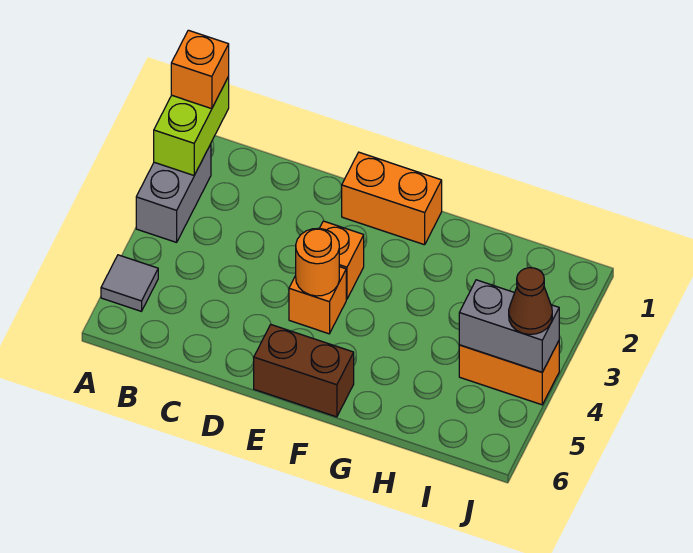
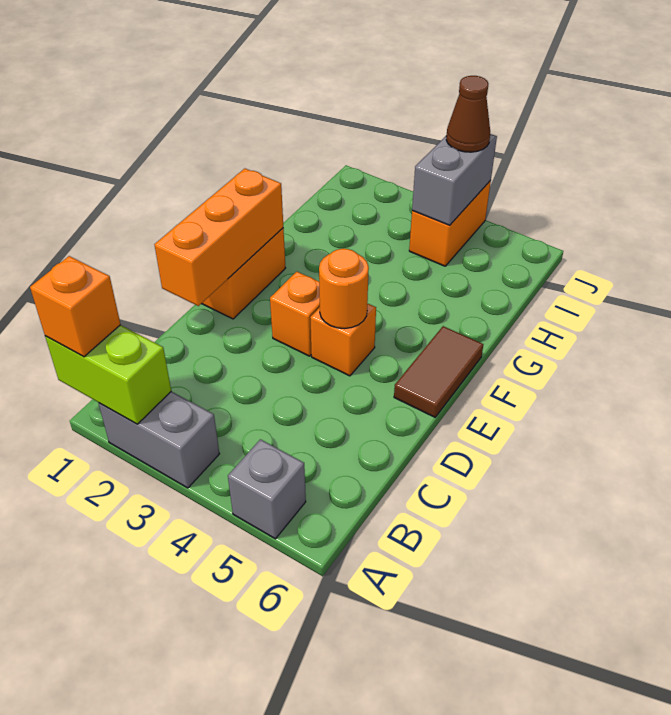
grey tile A5 level 1 -> grey brick A5 level 1
none -> orange brick D1:F1 level 2
brown brick E6:F6 level 1 -> brown tile E6:F6 level 1

